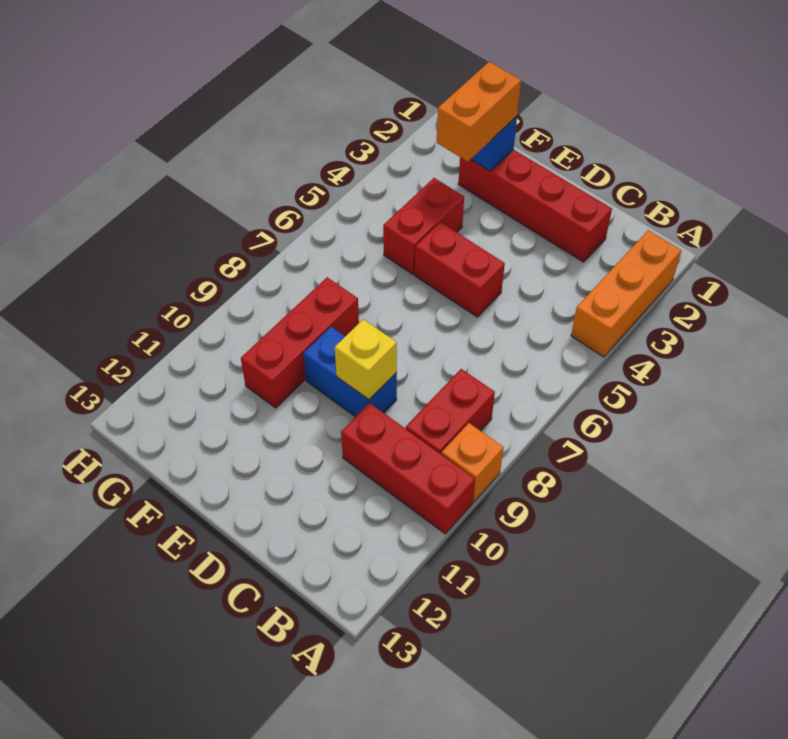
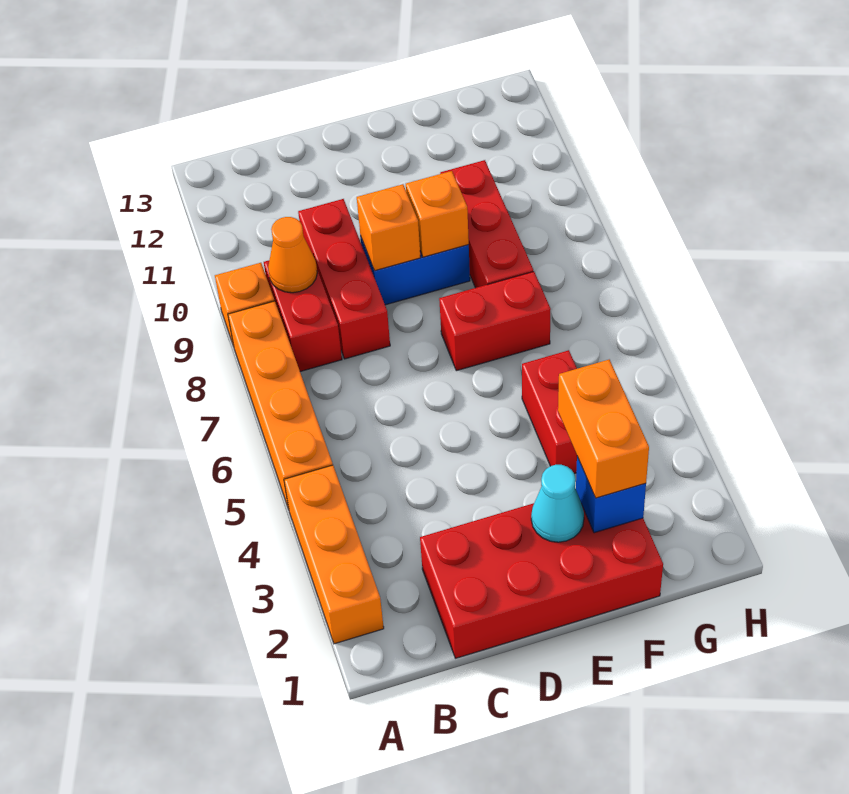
none -> orange brick A5:A8 level 1
red brick A10:C10 level 1 -> red brick C8:C10 level 1
none -> orange cone B9 level 2
red brick C2:F2 level 1 -> red brick C1:F2 level 1
red brick D5:E5 level 1 -> red brick E7:F7 level 1
yellow brick D9 level 2 -> orange brick D9 level 2
none -> cyan cone E2 level 2
none -> orange brick E9 level 2

